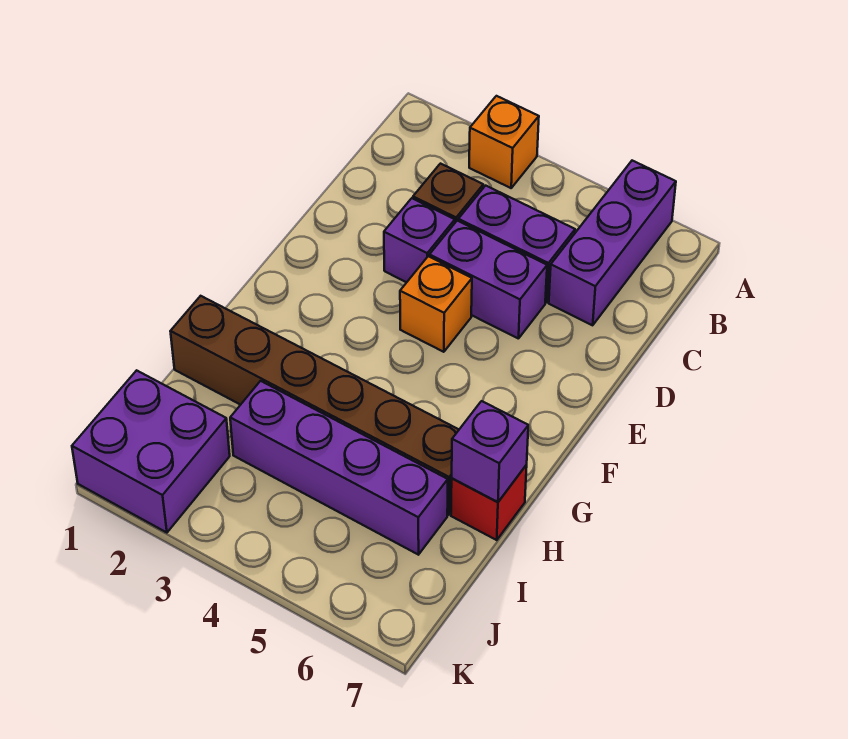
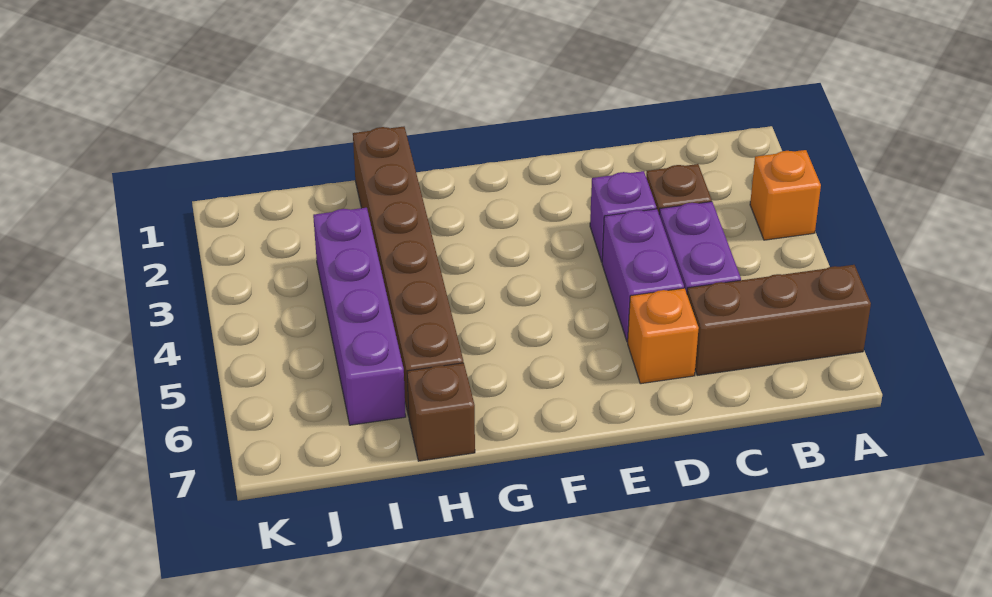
purple brick A6:C6 level 1 -> brown brick A6:C6 level 1
orange brick E4 level 1 -> orange brick D6 level 1
red brick H7 level 1 -> brown brick H7 level 1
purple brick H7 level 2 -> none
purple brick J1:K2 level 1 -> none

